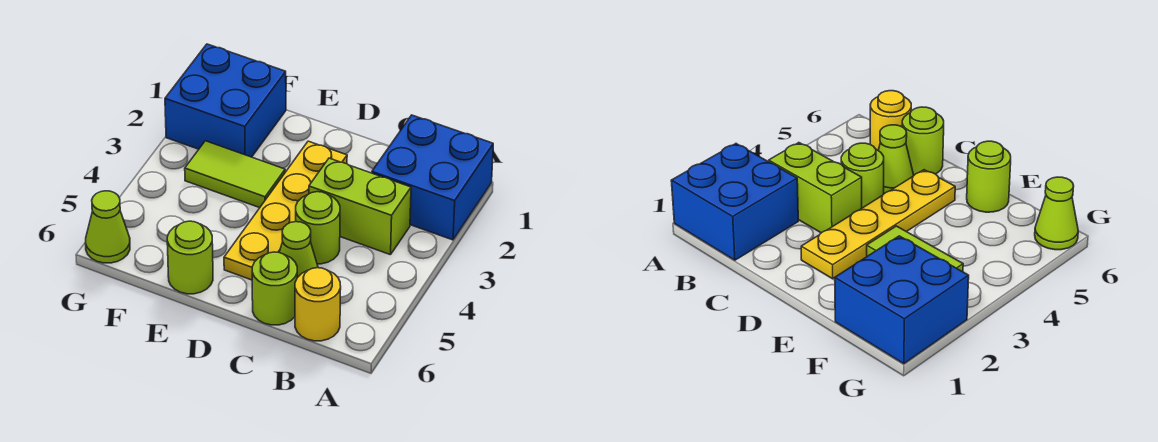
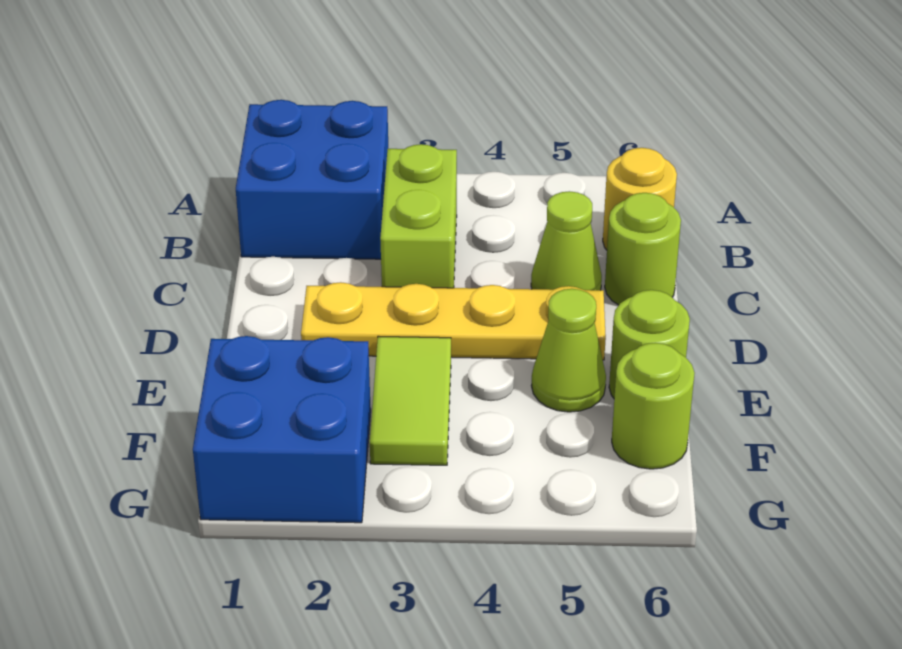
lime round brick C4 level 1 -> lime round brick F6 level 1
lime cone G6 level 1 -> lime cone E5 level 1

